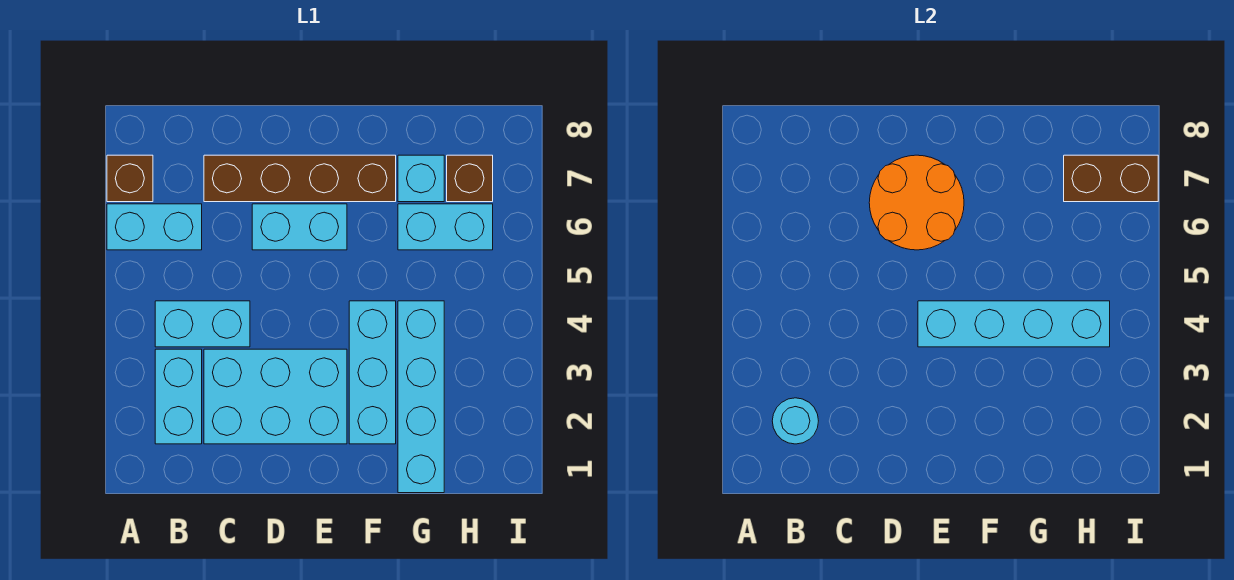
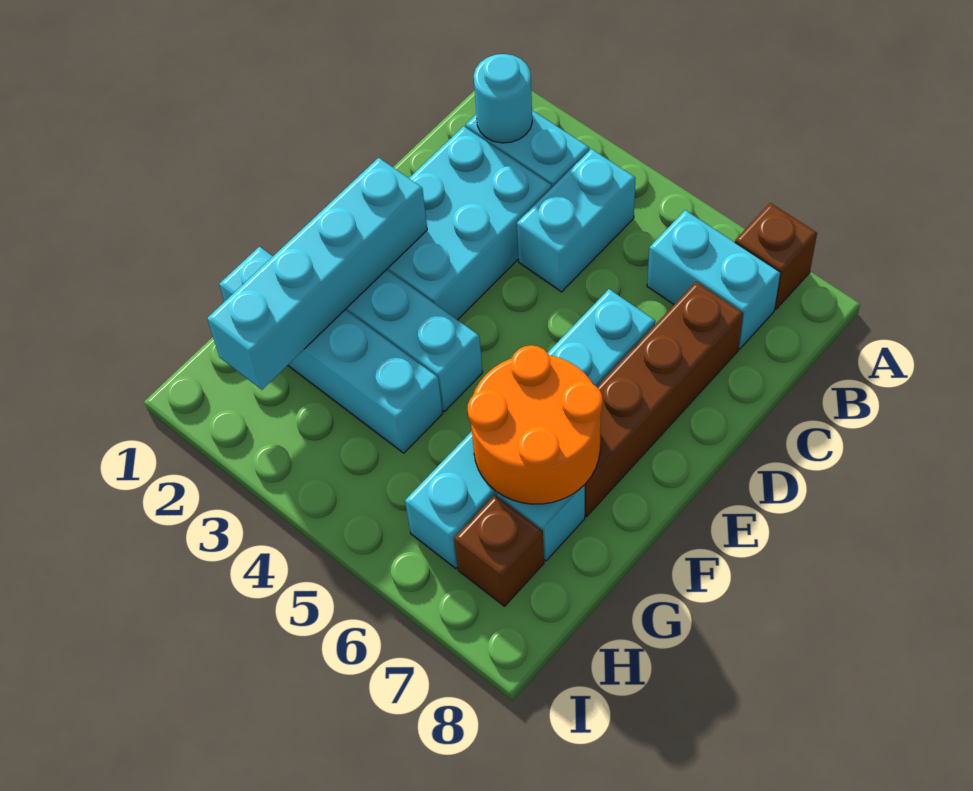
cyan brick A6:B6 level 1 -> cyan brick B6:B7 level 1
orange round brick D6:E7 level 2 -> orange round brick F6:G7 level 2
cyan brick E4:H4 level 2 -> cyan brick E2:H2 level 2
brown brick H7:I7 level 2 -> none

